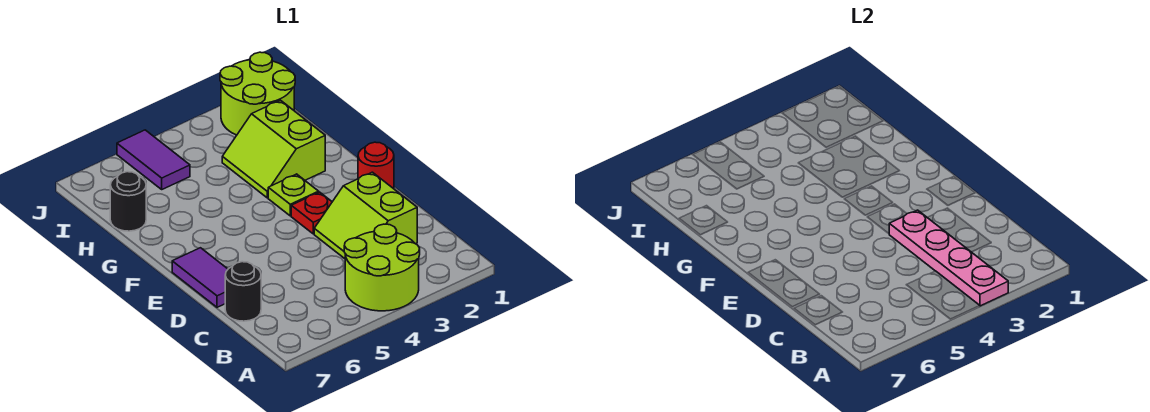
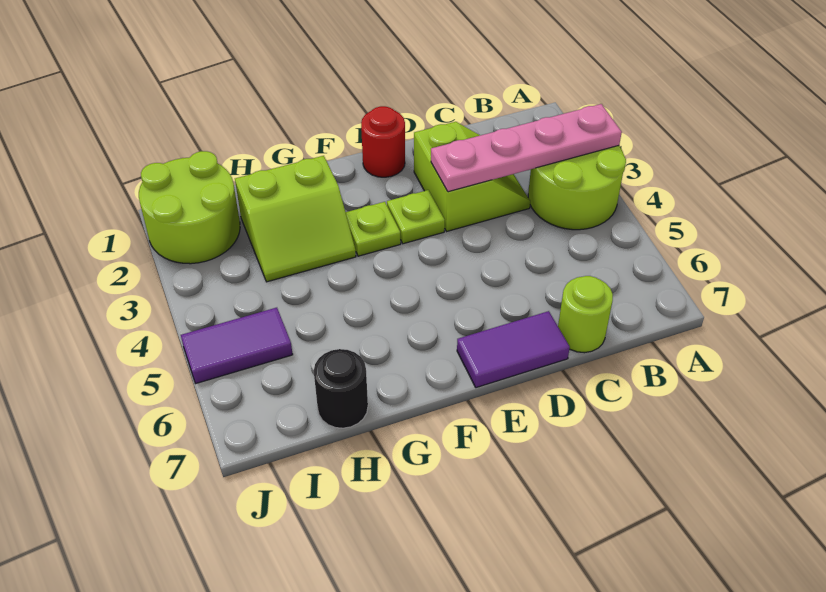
lime slope C2:D3 level 1 top 2 -> lime slope C2:D3 level 1 top D
black round brick C7 level 1 -> lime round brick C7 level 1
red plate E3 level 1 -> lime plate E3 level 1

